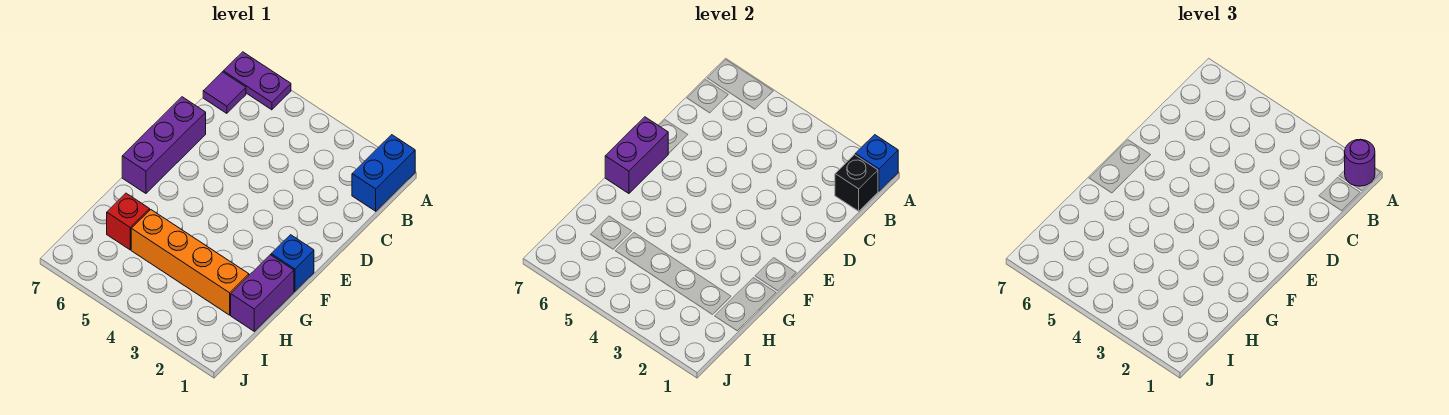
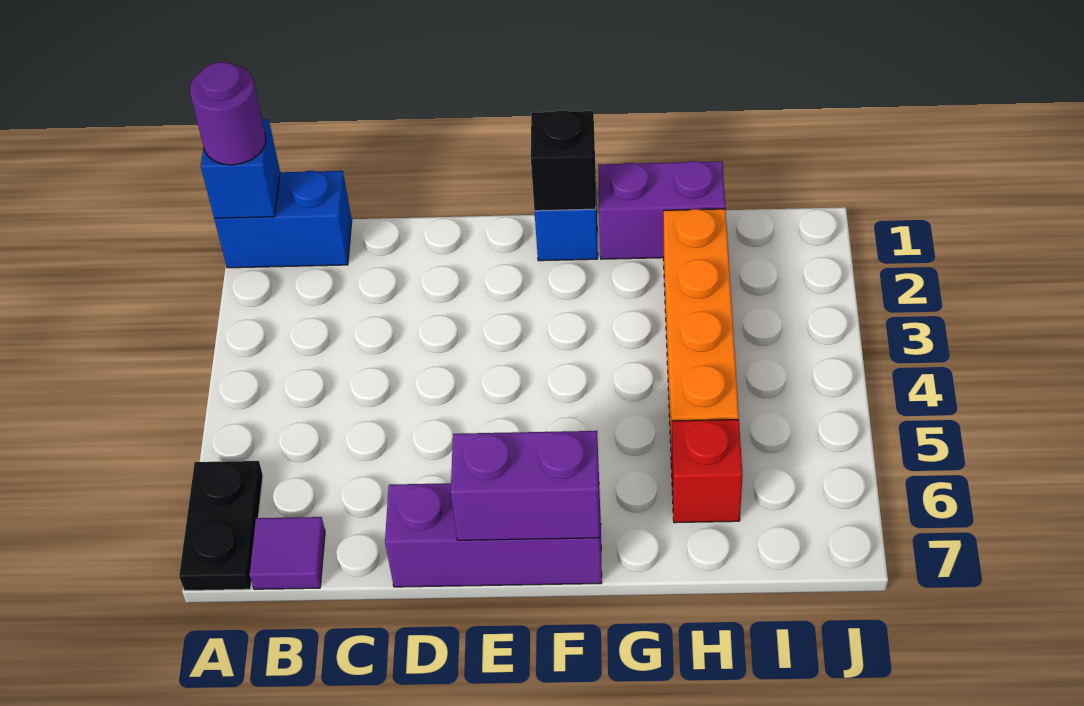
purple plate A6:A7 level 1 -> black plate A6:A7 level 1
black brick B1 level 2 -> black brick F1 level 2

